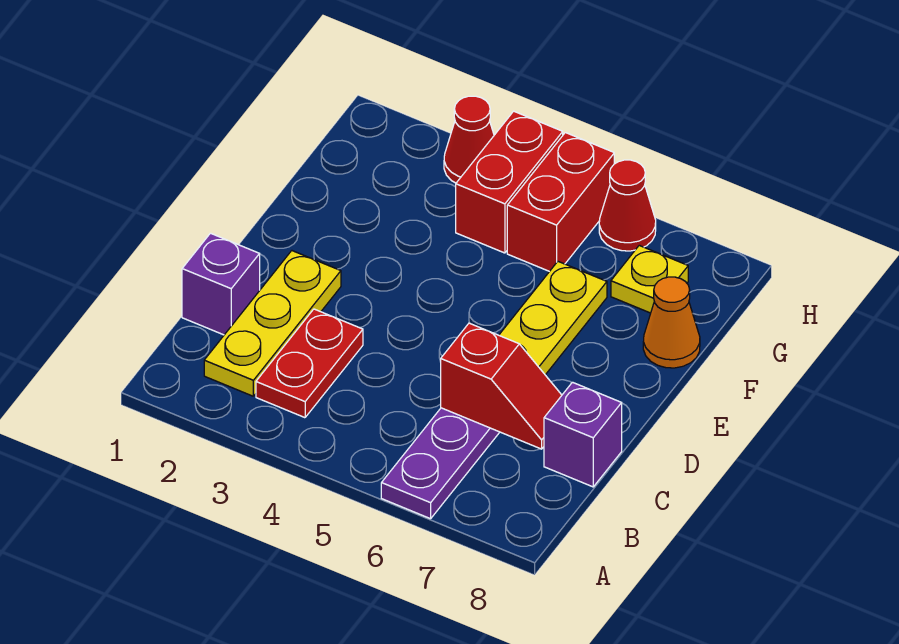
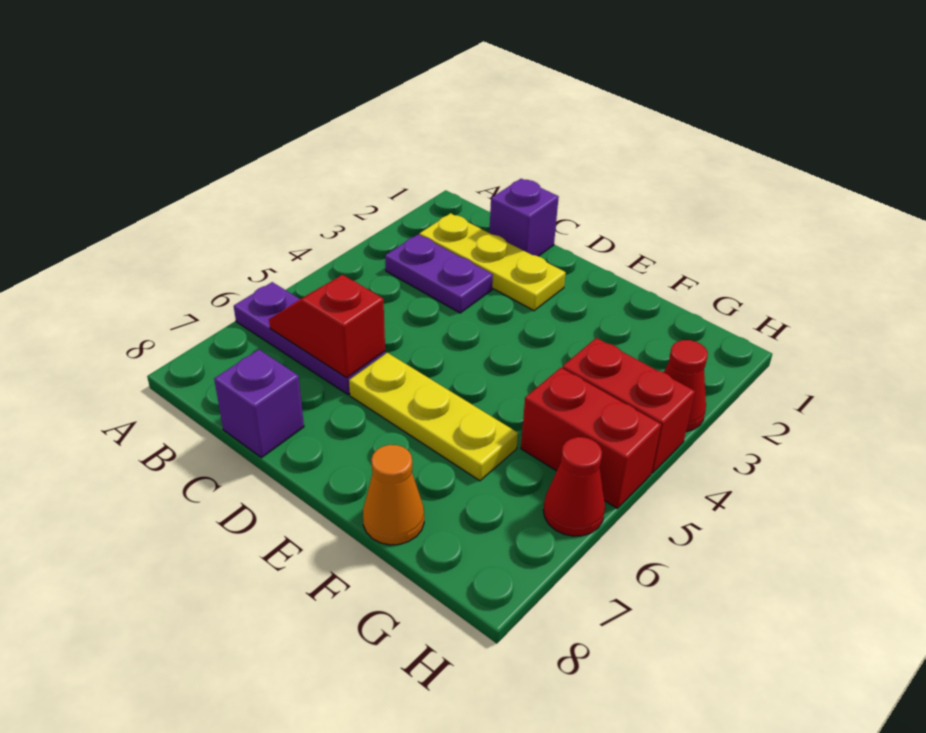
red plate B3:C3 level 1 -> purple plate B3:C3 level 1
red slope C6:C7 level 2 top 6 -> red slope B6:C6 level 2 top C
yellow plate G7 level 1 -> none

